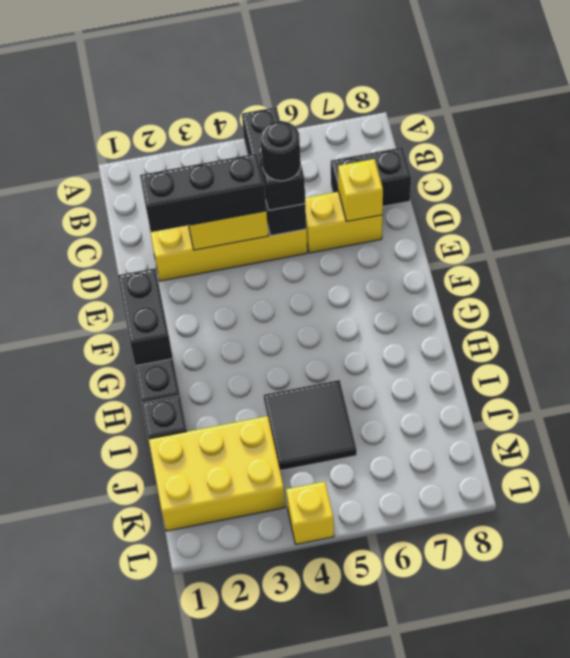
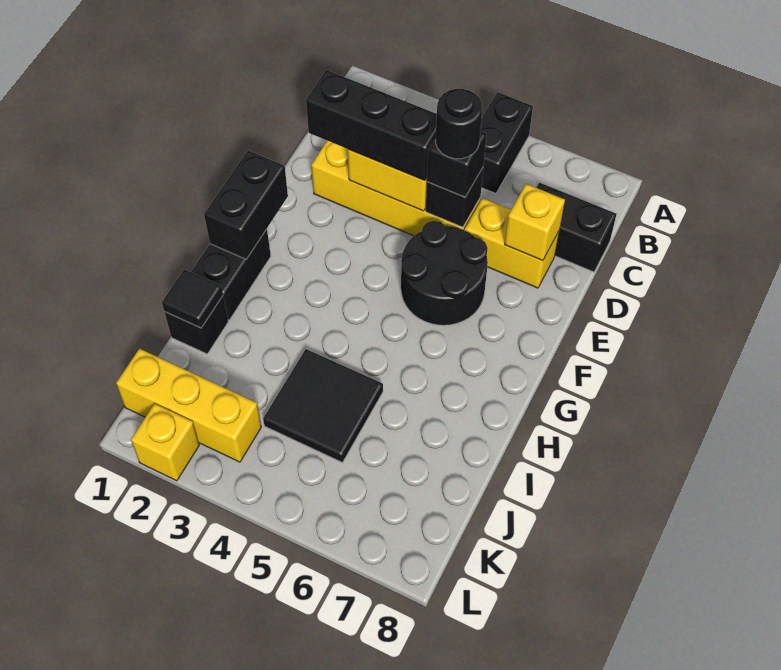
none -> black round brick E5:F6 level 1
none -> black tile I1 level 2
yellow brick J1:K3 level 1 -> yellow brick K1:K3 level 1
yellow brick L4 level 1 -> yellow brick L2 level 1

